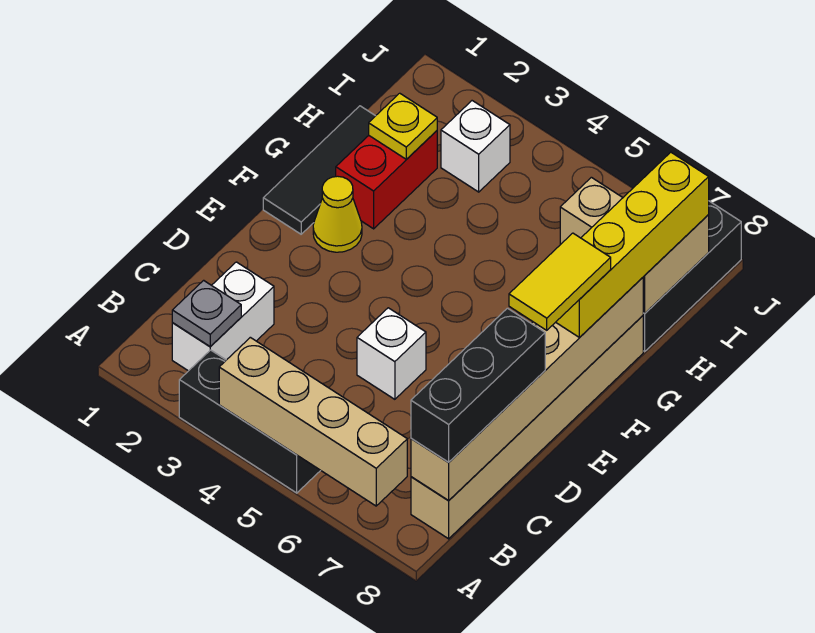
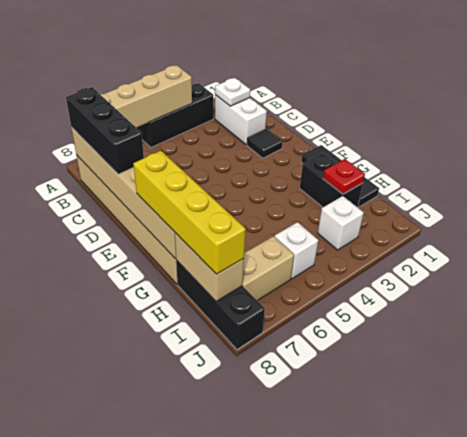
grey plate B2 level 2 -> white plate B2 level 2
none -> black tile D2 level 1
white brick D5 level 1 -> white brick I5 level 1
yellow tile E8:F8 level 4 -> none
yellow cone F2 level 1 -> none
red brick G2:H2 level 1 -> black brick G2:H2 level 1
yellow plate H2 level 2 -> red plate H2 level 2

